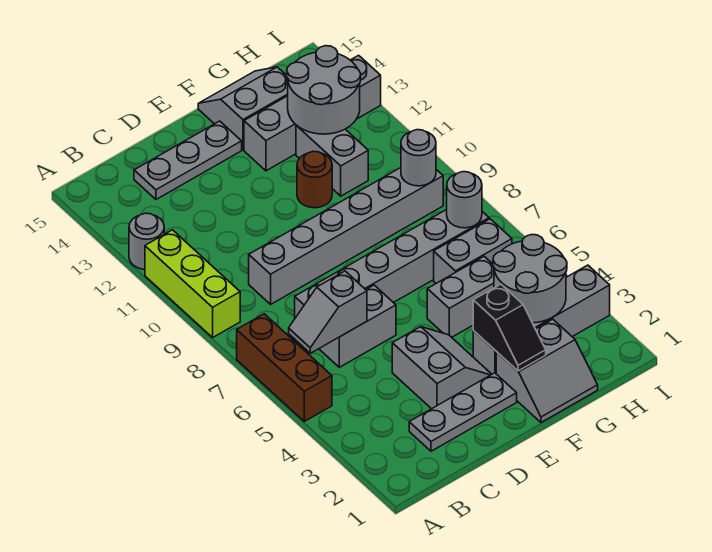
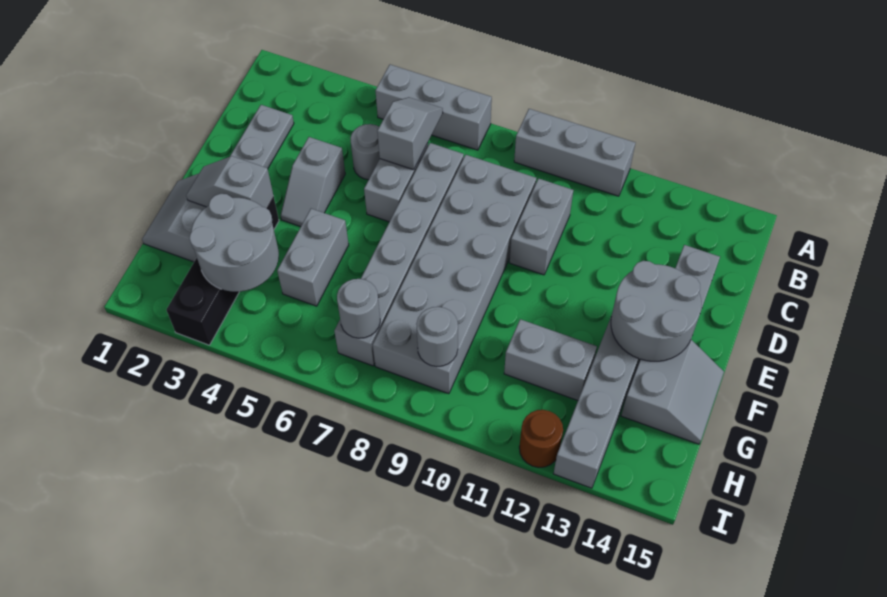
brown brick A5:A7 level 1 -> grey brick A5:A7 level 1
lime brick A9:A11 level 1 -> grey brick A9:A11 level 1
grey round brick A12 level 1 -> grey round brick C5 level 1
grey brick C9:H9 level 1 -> grey brick C8:H9 level 1
grey slope D3:E4 level 1 top D -> grey slope D4:E4 level 1 top D
black slope F2:F3 level 2 top 3 -> grey slope F2:F3 level 2 top 3
grey brick F3:I3 level 1 -> black brick F3:I3 level 1
brown round brick F11 level 1 -> brown round brick I12 level 1
grey brick G6:H6 level 1 -> grey brick C10:D10 level 1
grey round brick G12:H13 level 2 -> grey round brick E13:F14 level 2

